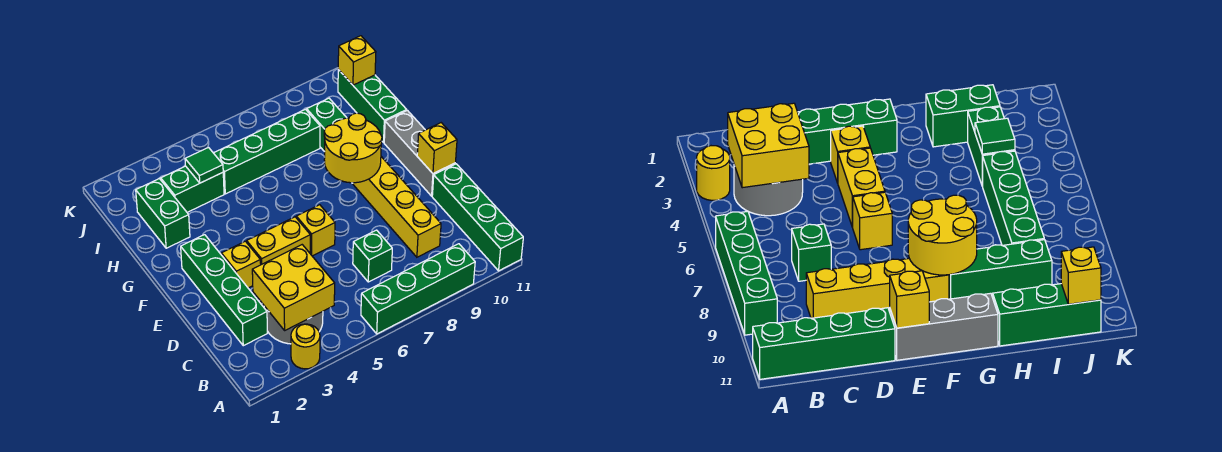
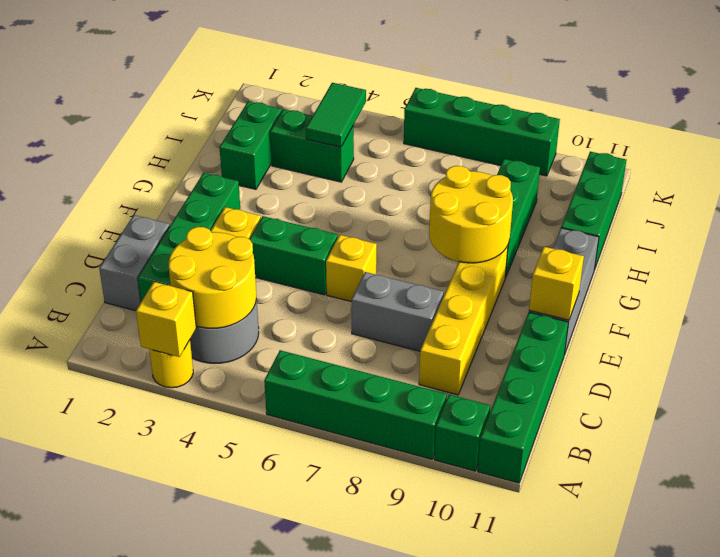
yellow brick B3:C4 level 2 -> yellow round brick B3:C4 level 2
none -> grey brick C1:D1 level 1
green brick C7 level 1 -> green brick A10 level 1
none -> grey brick D7:D8 level 1
yellow brick E4:E5 level 1 -> green brick E4:E5 level 1
green tile I4 level 2 -> green tile I4:J4 level 2
green brick I5:I8 level 1 -> green brick K6:K9 level 1
yellow brick J11 level 2 -> yellow brick A3 level 2

